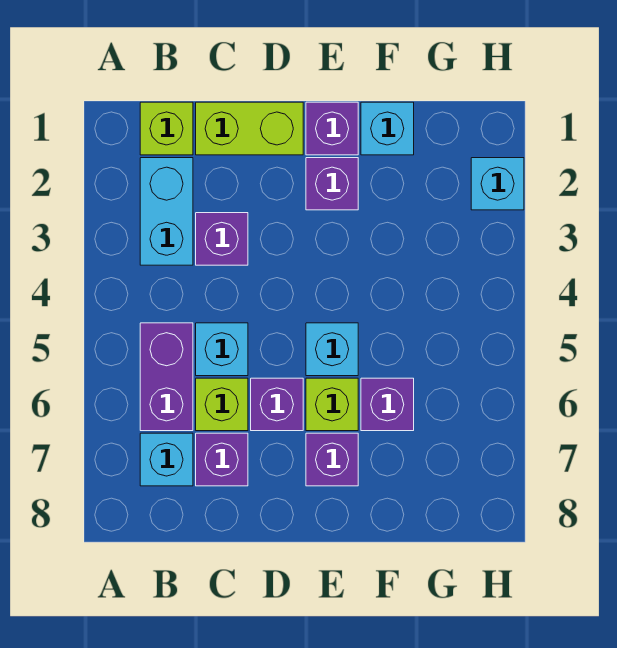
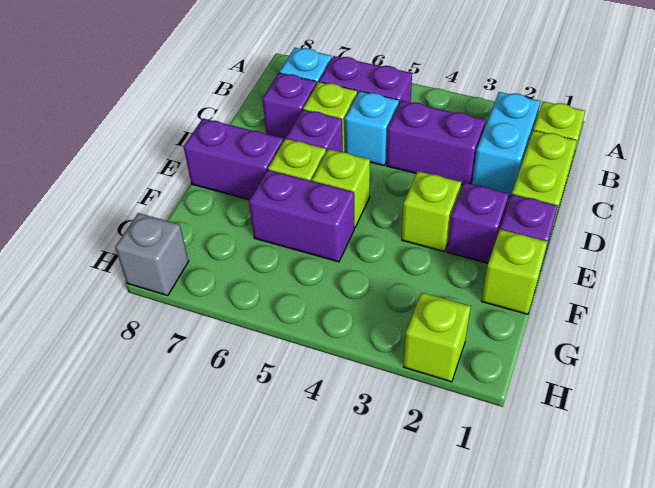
cyan brick B2:B3 level 1 -> cyan brick B2:C2 level 1
purple brick C3 level 1 -> purple brick C3:C4 level 1
none -> lime brick E3 level 1
cyan brick E5 level 1 -> lime brick E5 level 1
purple brick E7 level 1 -> purple brick E7:E8 level 1
cyan brick F1 level 1 -> lime brick F1 level 1
purple brick F6 level 1 -> purple brick F5:F6 level 1
cyan brick H2 level 1 -> lime brick H2 level 1
none -> grey brick H8 level 1

